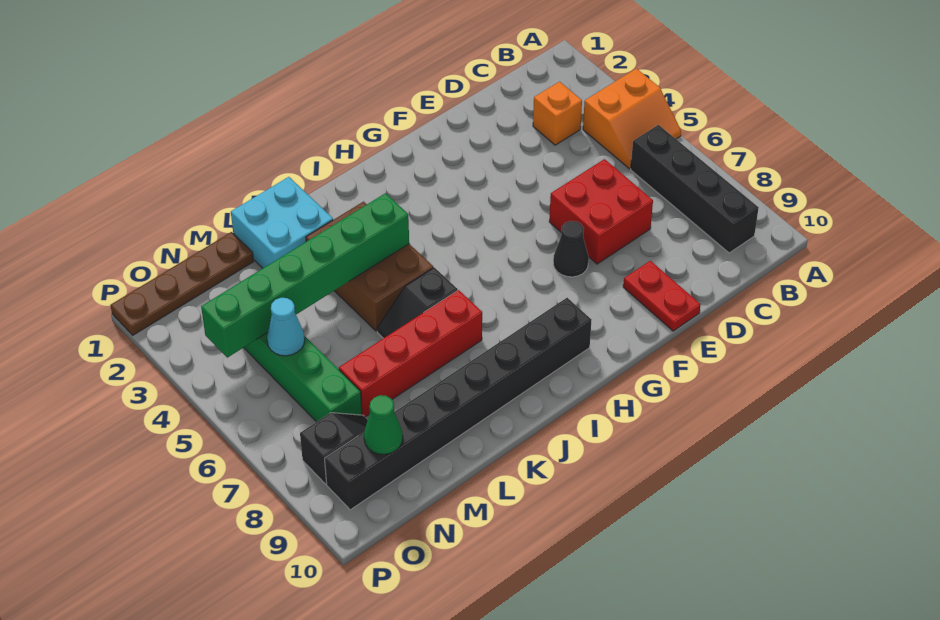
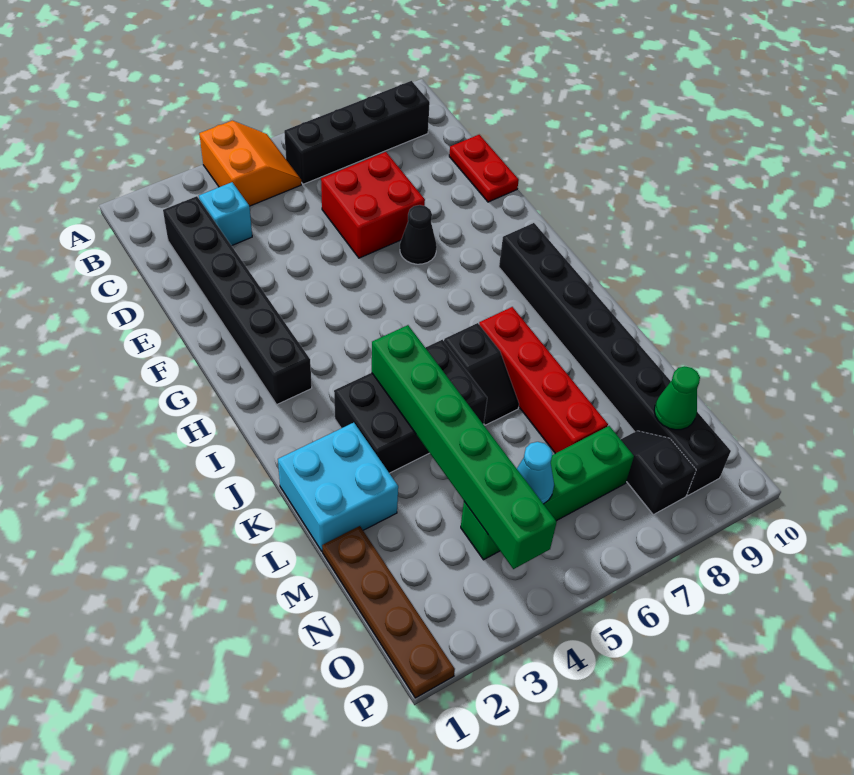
none -> black brick C2:H2 level 1
orange brick C3 level 1 -> cyan brick C3 level 1
red plate E9:E10 level 1 -> red plate D10:E10 level 1
brown brick J3:K5 level 1 -> black brick J3:K5 level 1

